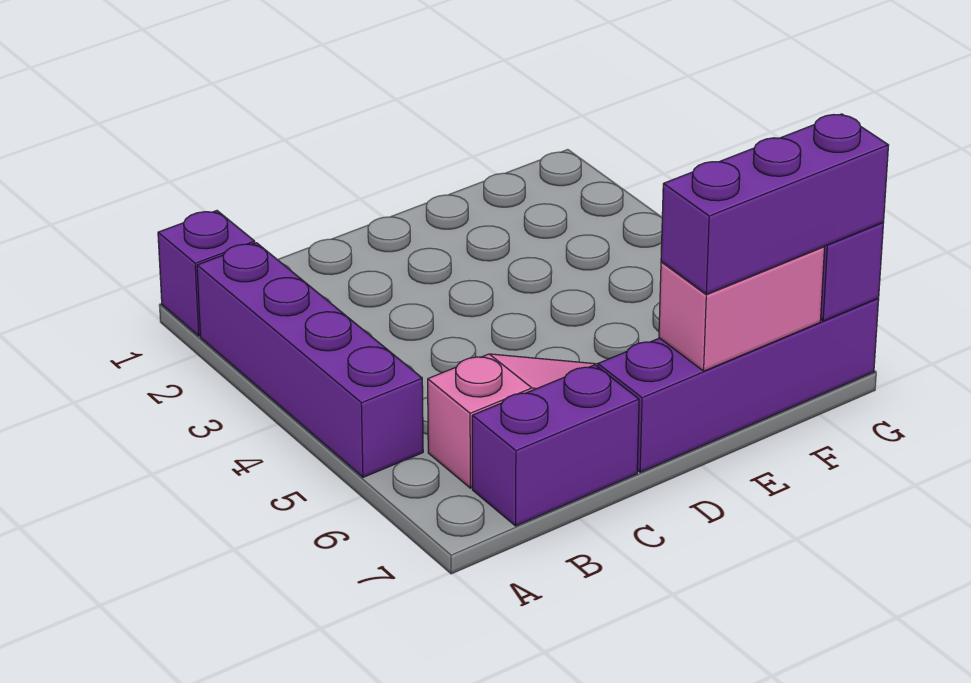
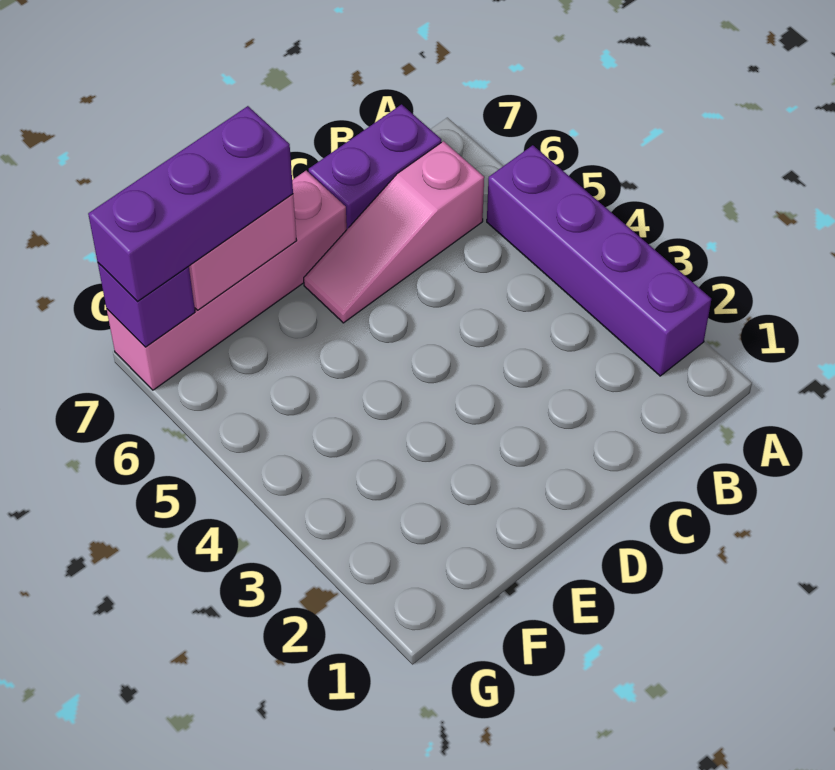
purple brick A1 level 1 -> none
purple brick D7:G7 level 1 -> pink brick D7:G7 level 1

